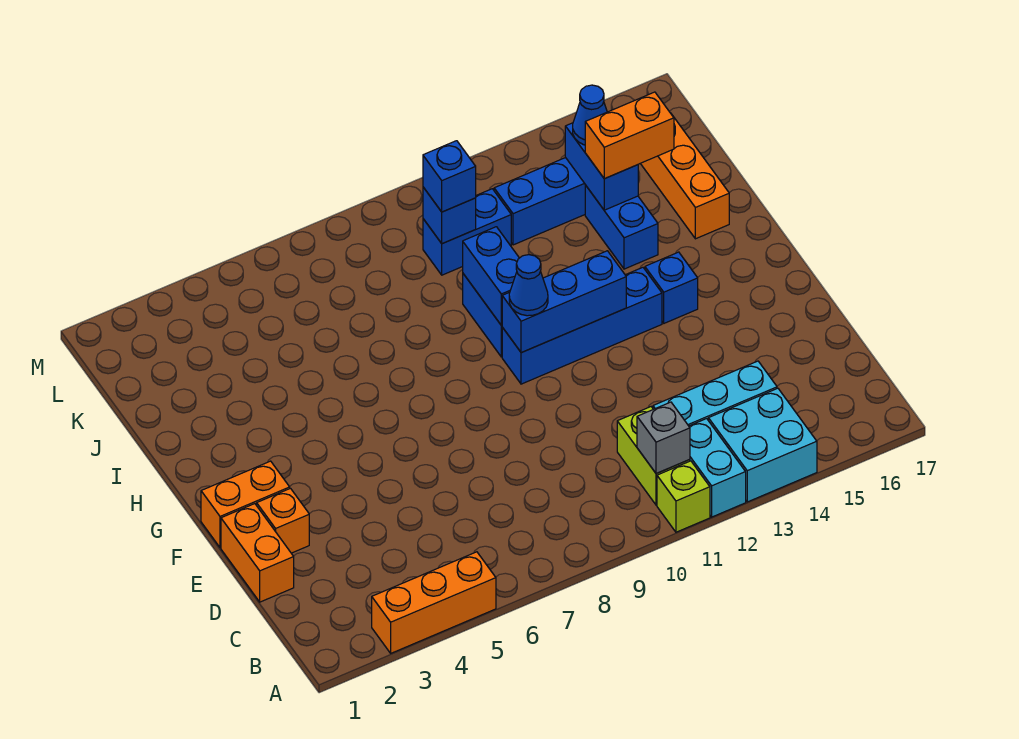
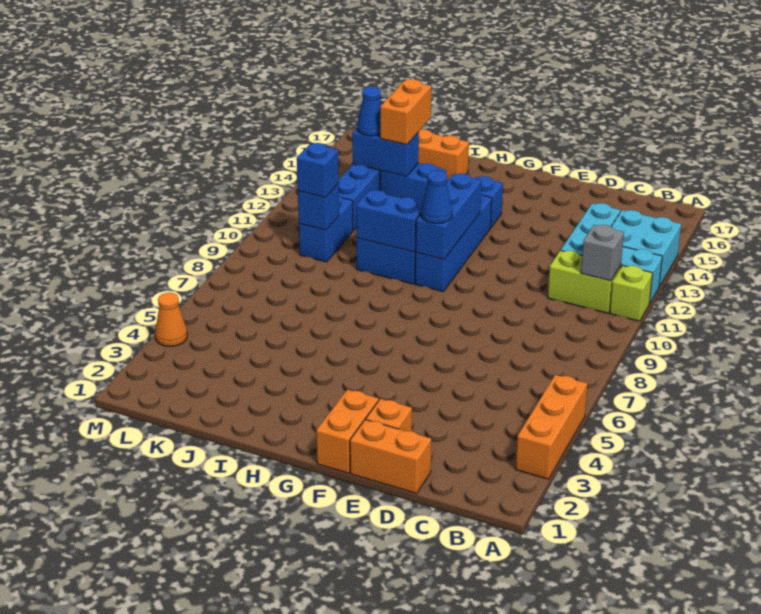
none -> orange cone M4 level 1

